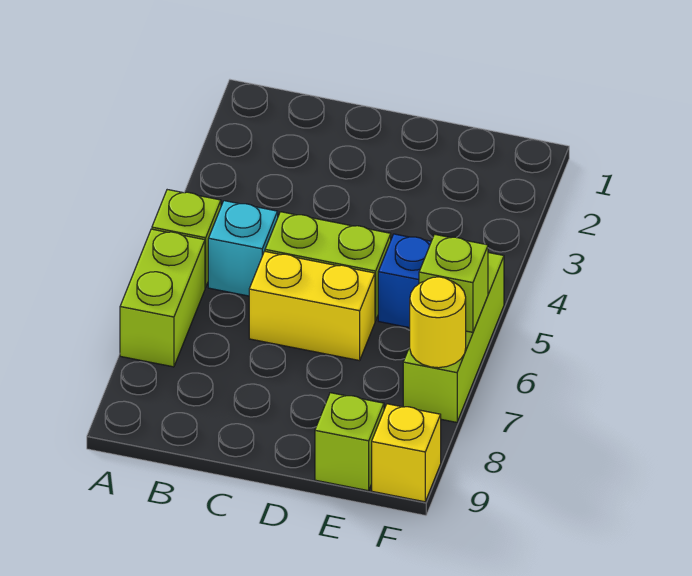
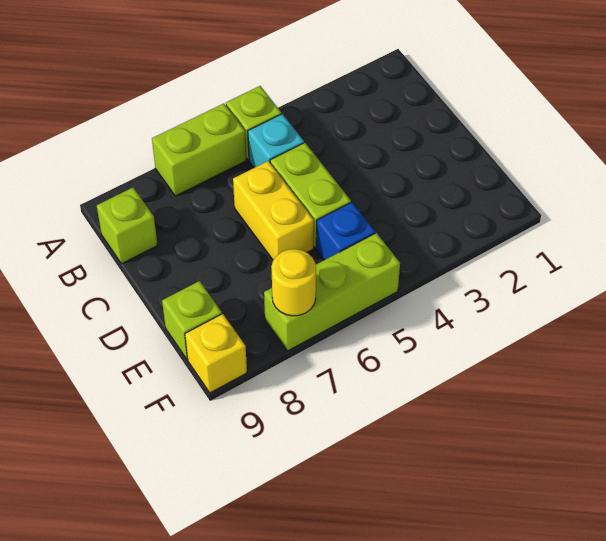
lime brick F6 level 2 -> lime brick B9 level 1

